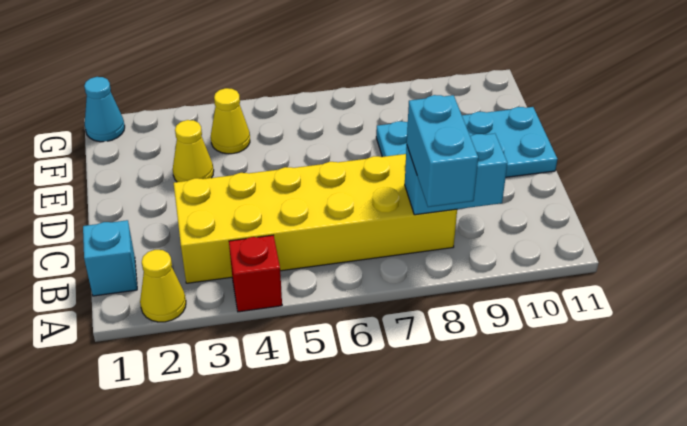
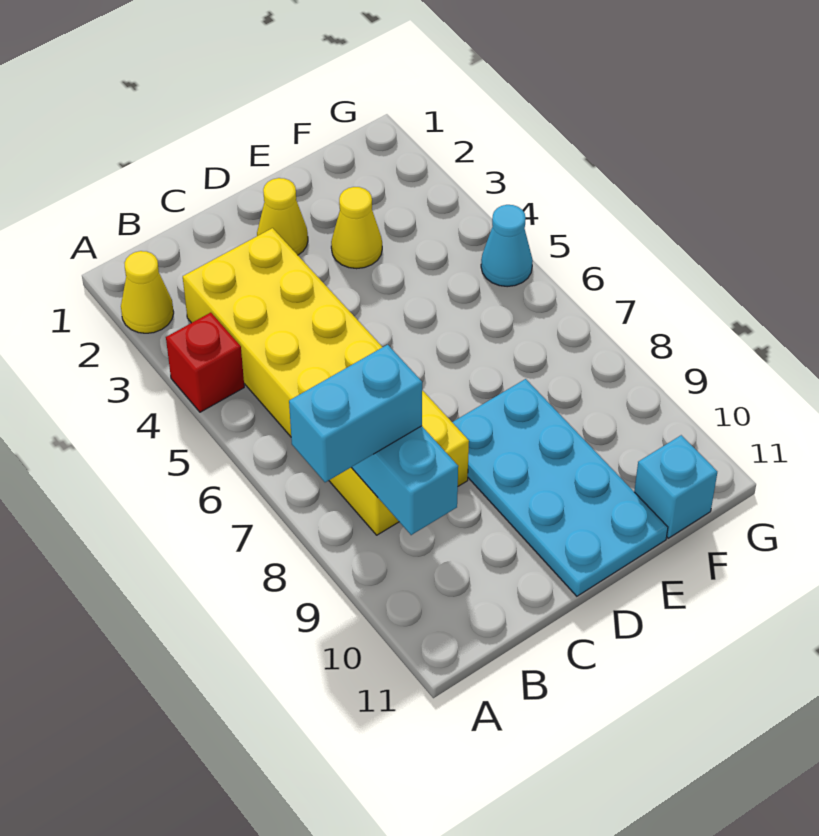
cyan brick B1 level 1 -> cyan brick F11 level 1
yellow cone F4 level 1 -> yellow cone D2 level 1
cyan cone G1 level 1 -> cyan cone G5 level 1

